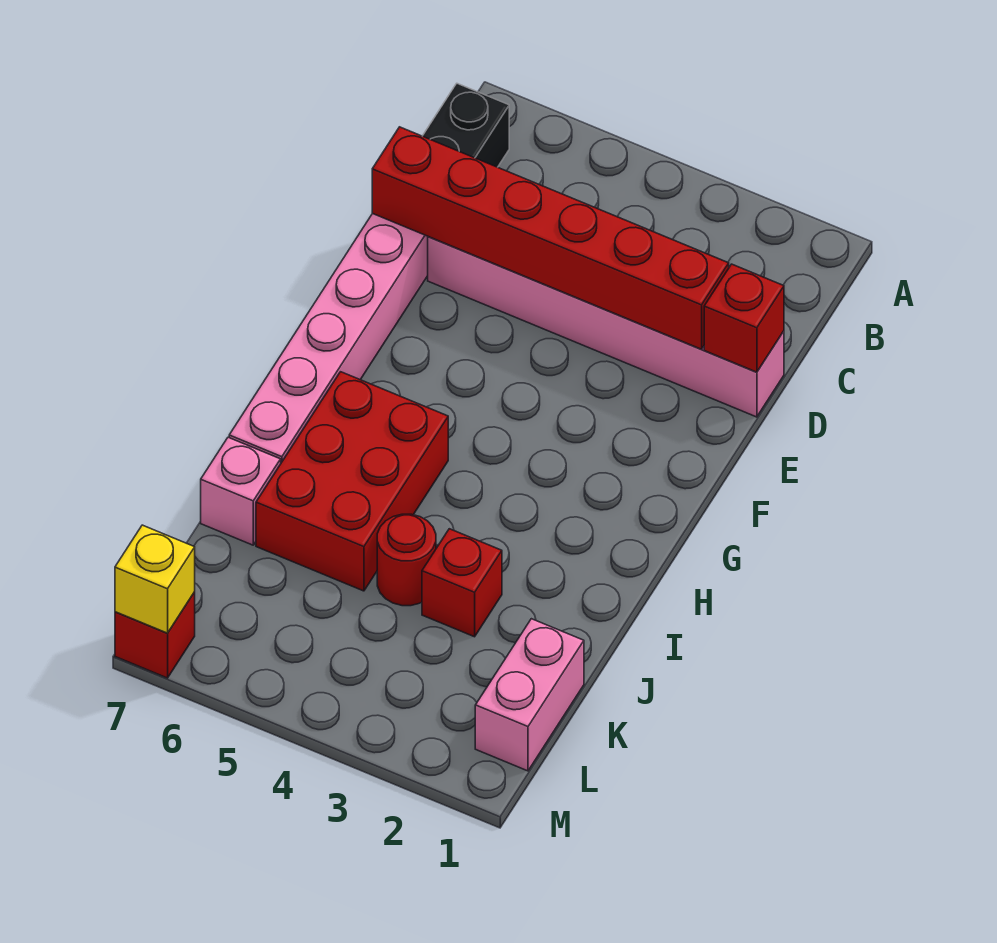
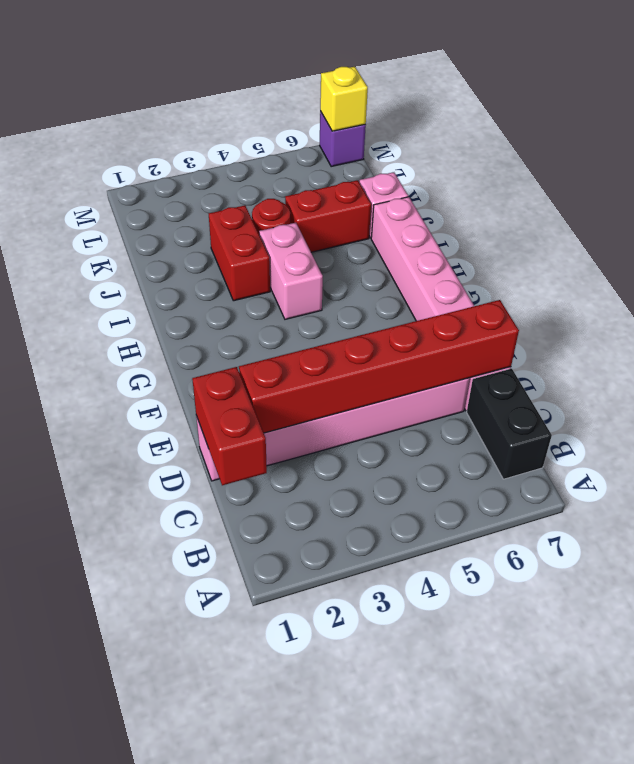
red brick D1 level 2 -> red brick C1:D1 level 2
red brick H5:J6 level 1 -> red brick J5:J6 level 1
red brick J3 level 1 -> red brick I3:J3 level 1
pink brick K1:L1 level 1 -> pink brick H4:I4 level 1
red brick M7 level 1 -> purple brick M7 level 1

